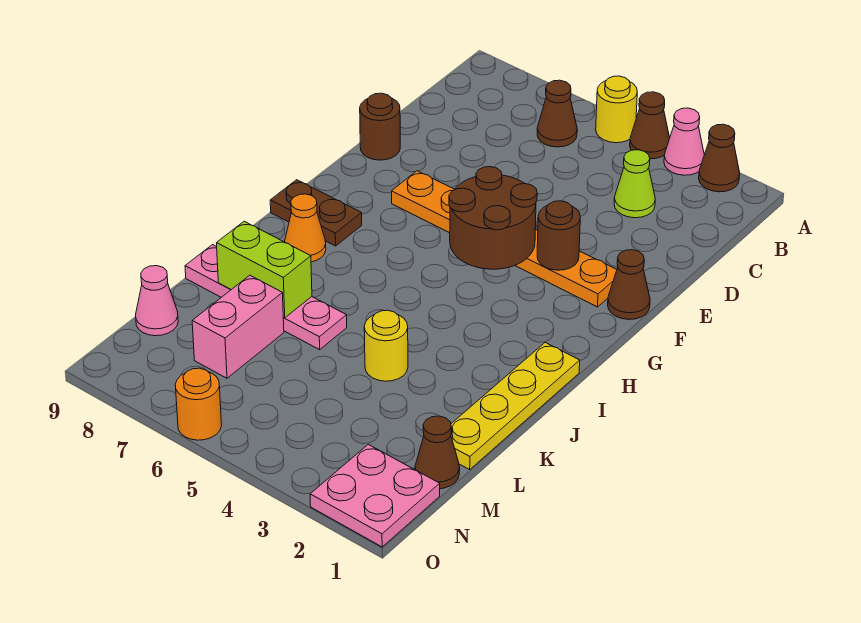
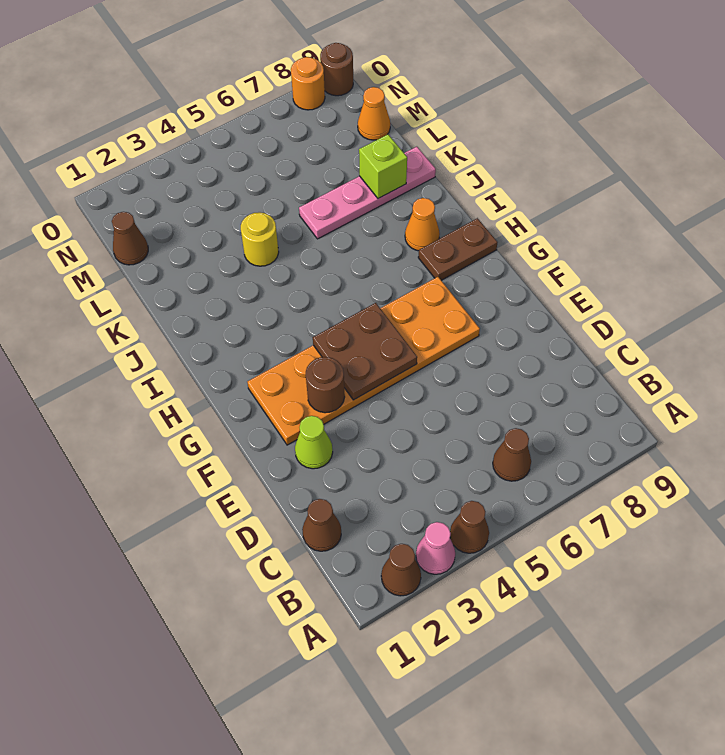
yellow round brick A5 level 1 -> none
lime cone C3 level 1 -> lime cone E2 level 1
brown round brick E9 level 1 -> brown round brick O9 level 1
brown cone F1 level 1 -> brown cone C1 level 1
orange plate F2:F7 level 1 -> orange plate F2:G7 level 1
brown round brick F4:G5 level 2 -> brown plate F4:G5 level 2
yellow plate I1:L1 level 1 -> none
lime brick K7:K8 level 2 -> lime brick K8 level 2
pink brick L7:M7 level 1 -> none
pink cone M9 level 1 -> orange cone M9 level 1
pink plate N1:O2 level 1 -> none
orange round brick O6 level 1 -> orange round brick O8 level 1

